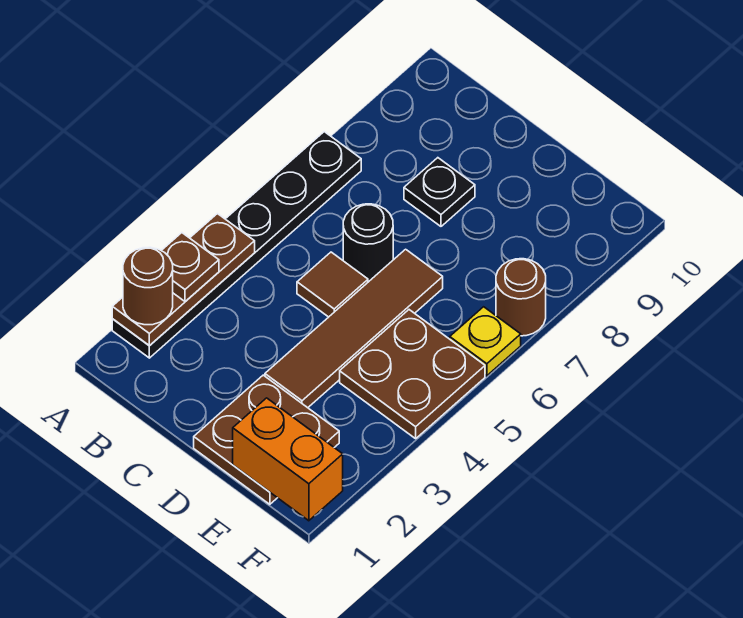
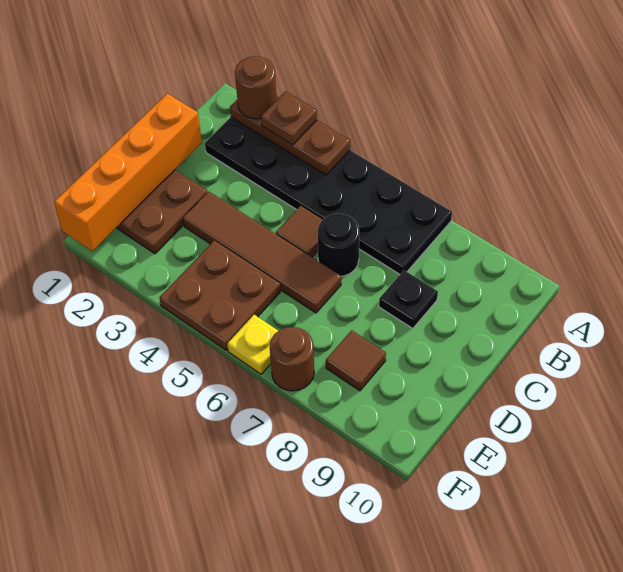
black plate A2:A7 level 1 -> black plate A2:B7 level 1
orange brick E1:F1 level 2 -> orange brick C1:F1 level 2
none -> brown tile E8 level 1

